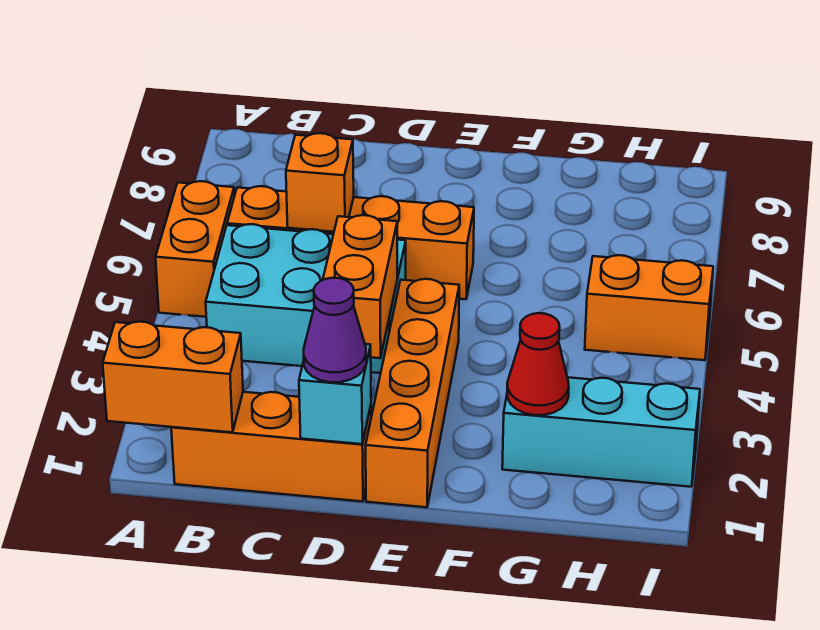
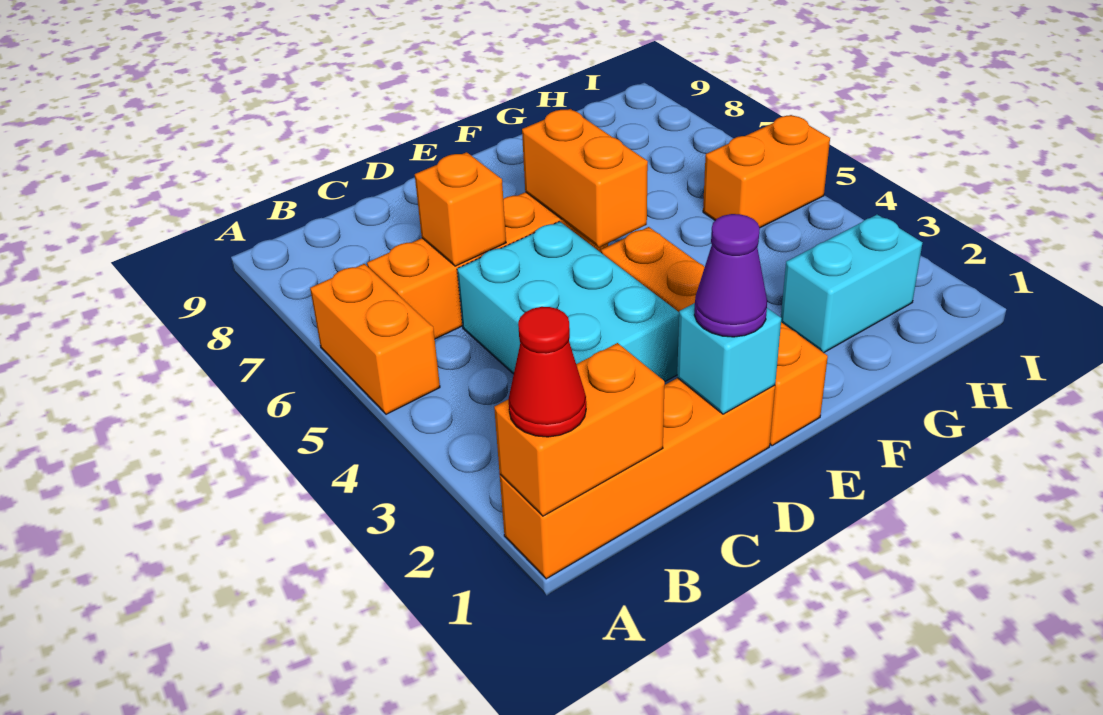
orange brick B1:D1 level 1 -> orange brick A1:D1 level 1
cyan brick B4:D5 level 1 -> cyan brick C3:D5 level 1
orange brick D3:D4 level 2 -> orange brick E5:E6 level 2
cyan brick G2:I2 level 1 -> cyan brick G2:H2 level 1
red cone G2 level 2 -> red cone A1 level 3

